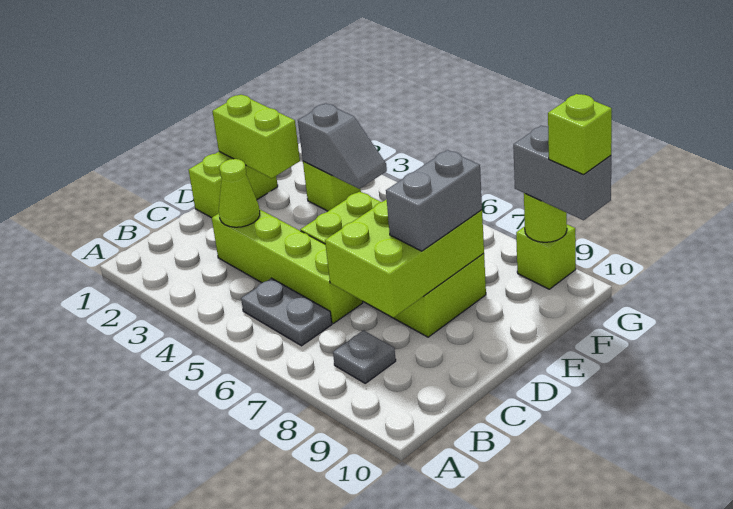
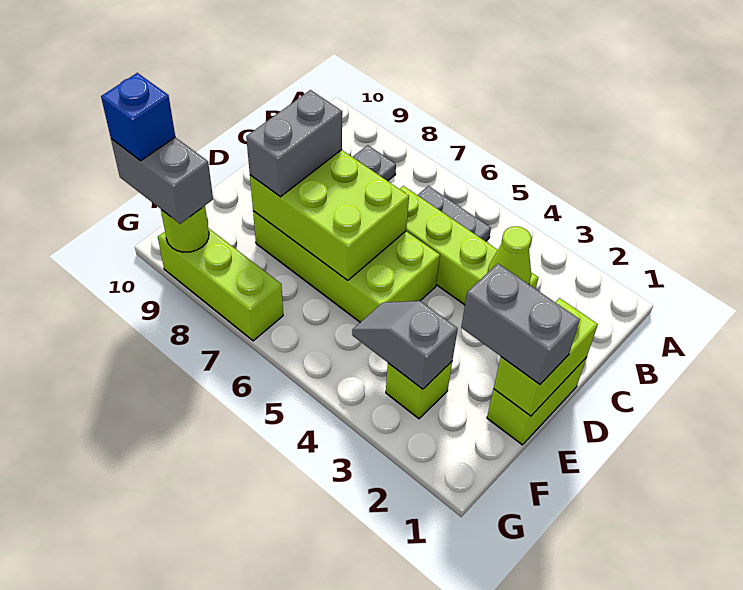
lime brick C7:E8 level 2 -> lime brick D6:E8 level 2
lime brick E1:E2 level 2 -> lime brick D1:E1 level 2
none -> grey brick E1:E2 level 3
lime brick G9 level 1 -> lime brick G7:G9 level 1
lime brick G10 level 4 -> blue brick G10 level 4

